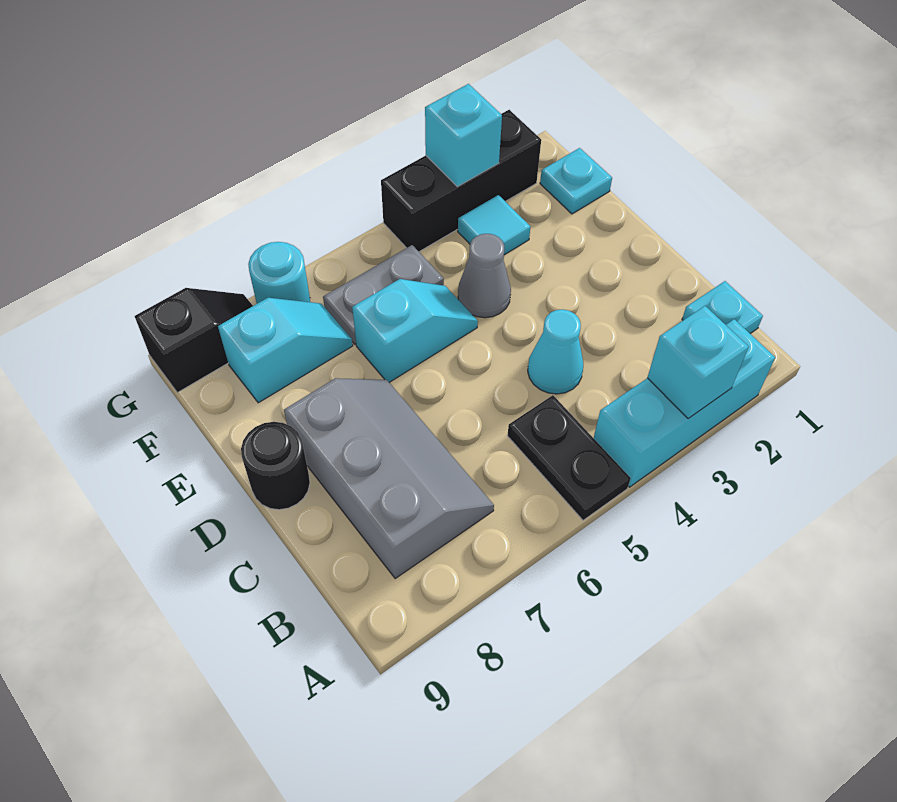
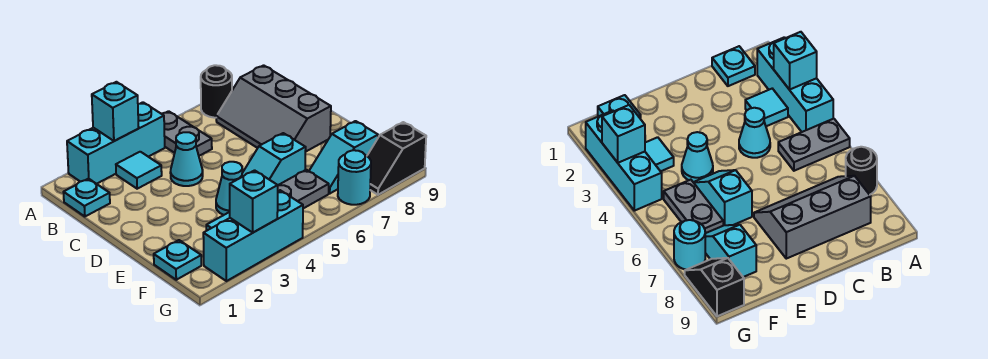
black plate A5:B5 level 1 -> grey plate A5:B5 level 1
none -> cyan tile B3 level 1
black round brick D9 level 1 -> black round brick A7 level 1
grey cone E4 level 1 -> cyan cone E4 level 1
black brick G2:G4 level 1 -> cyan brick G2:G4 level 1

